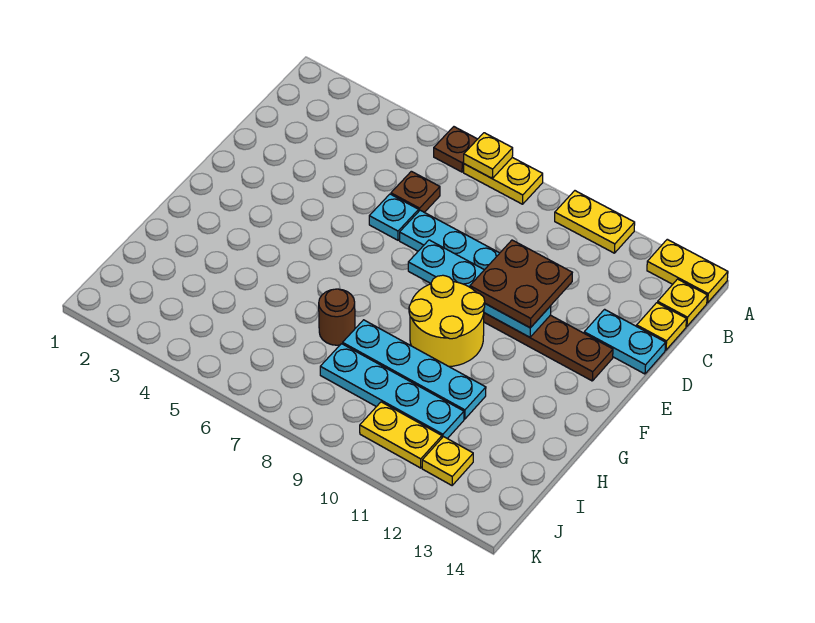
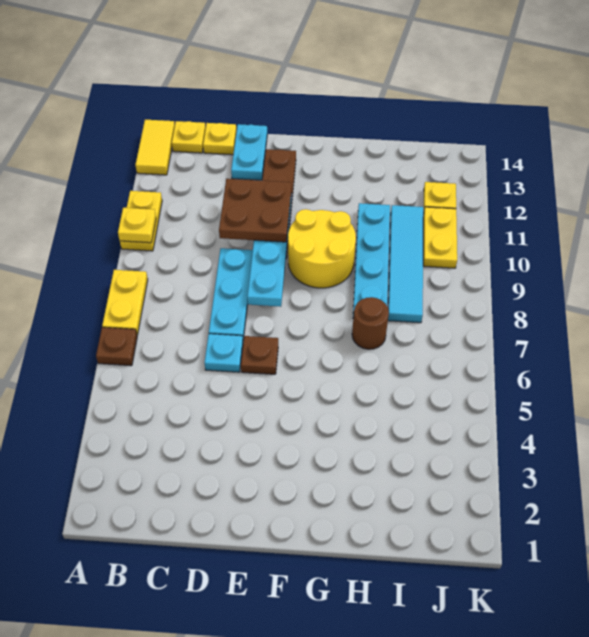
yellow plate A7 level 2 -> yellow plate A10 level 2
yellow plate A13:A14 level 1 -> yellow tile A13:A14 level 1
brown plate C6 level 1 -> brown plate E6 level 1
cyan plate I8:I11 level 1 -> cyan tile I8:I11 level 1

